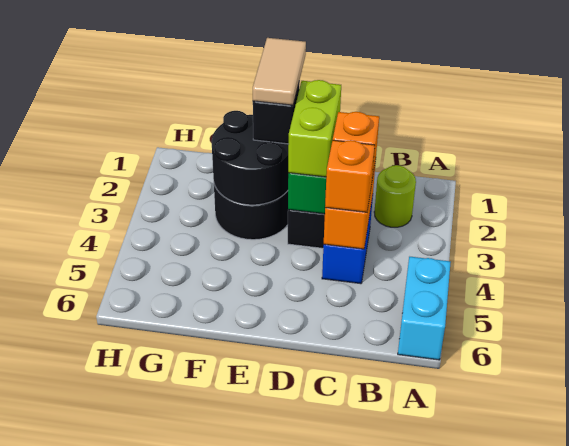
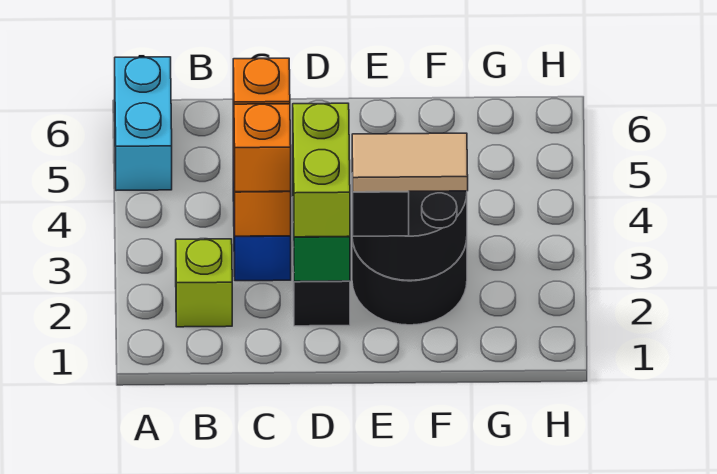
lime round brick B2 level 1 -> lime brick B2 level 1
tan tile E1:E2 level 4 -> tan tile E2:F2 level 4

